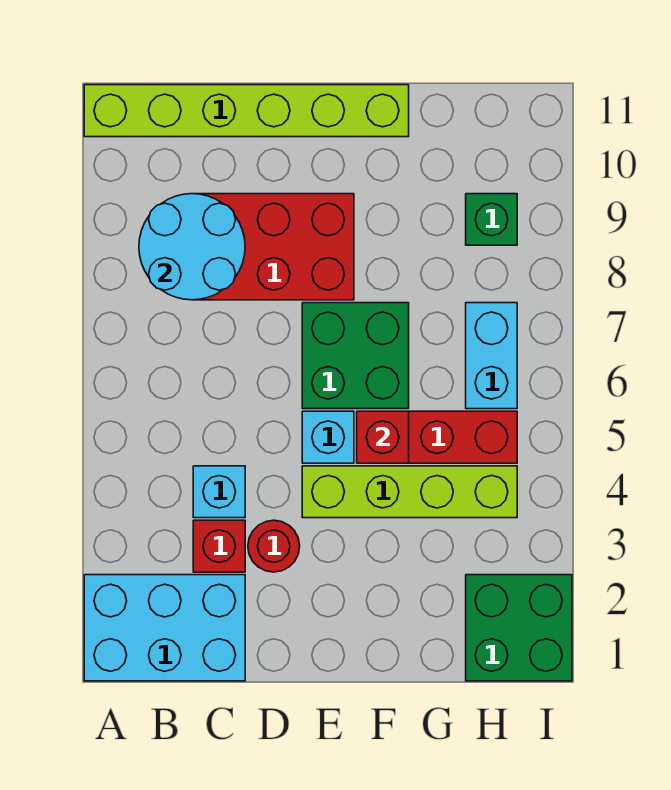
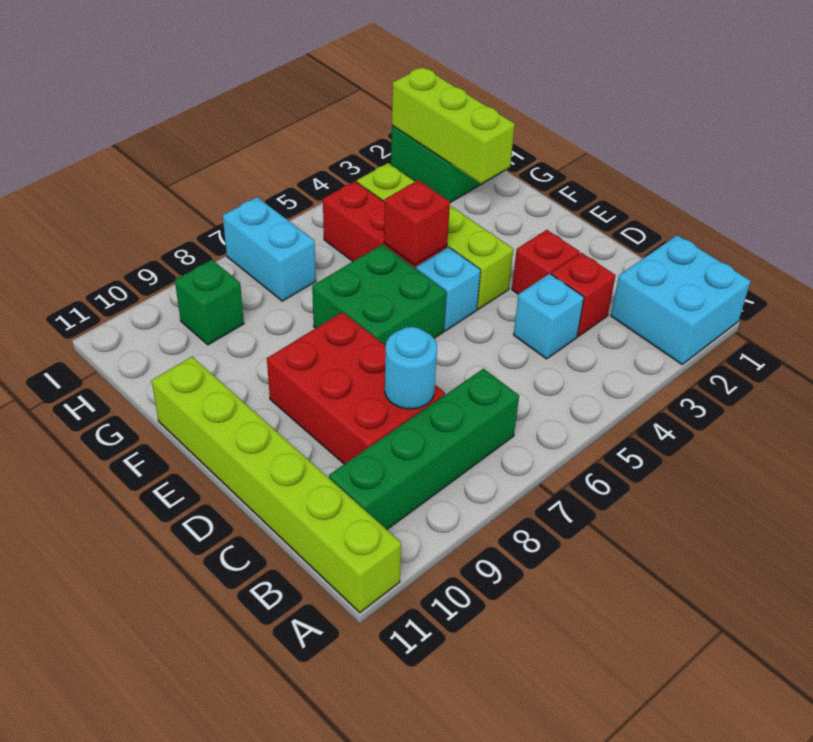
cyan brick A1:C2 level 1 -> cyan brick A1:B2 level 1
none -> green brick B7:B10 level 1
cyan round brick B8:C9 level 2 -> cyan round brick C8 level 2
red round brick D3 level 1 -> red brick D3 level 1
none -> lime brick G2:I2 level 2
cyan brick H6:H7 level 1 -> cyan brick H7:I7 level 1

